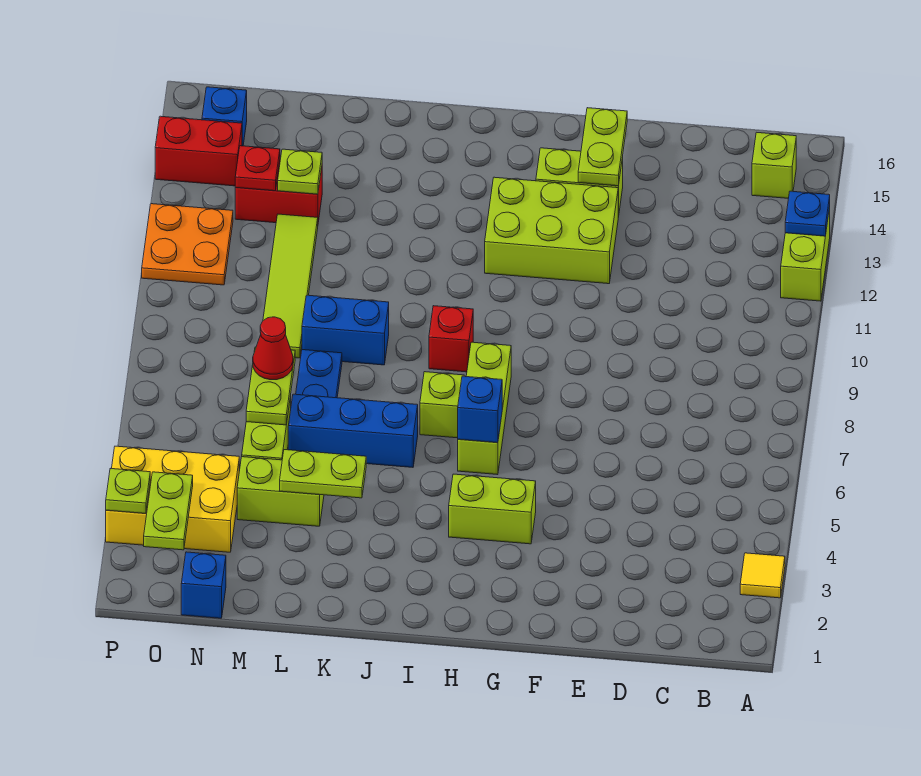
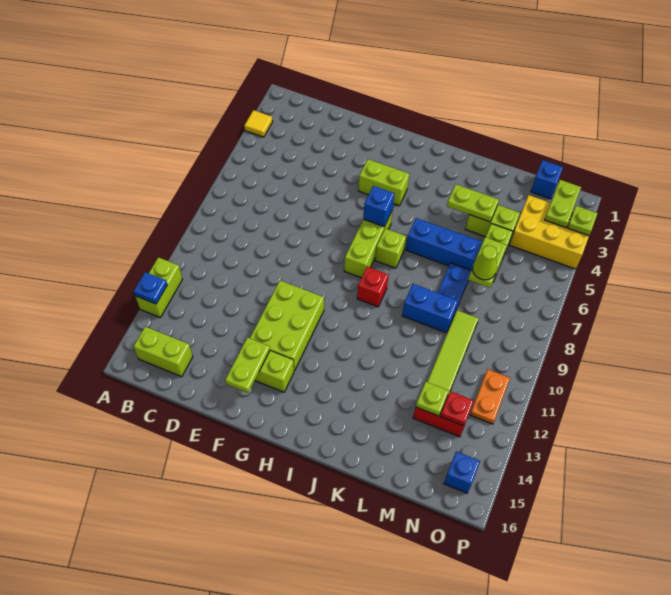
lime brick B15 level 1 -> lime brick B15:C15 level 1
lime brick F12:H13 level 1 -> lime brick F11:G13 level 1
red cone M7 level 3 -> lime cone M7 level 3
orange plate O11:P12 level 1 -> orange plate O11:O12 level 1
red brick O14:P14 level 1 -> none

